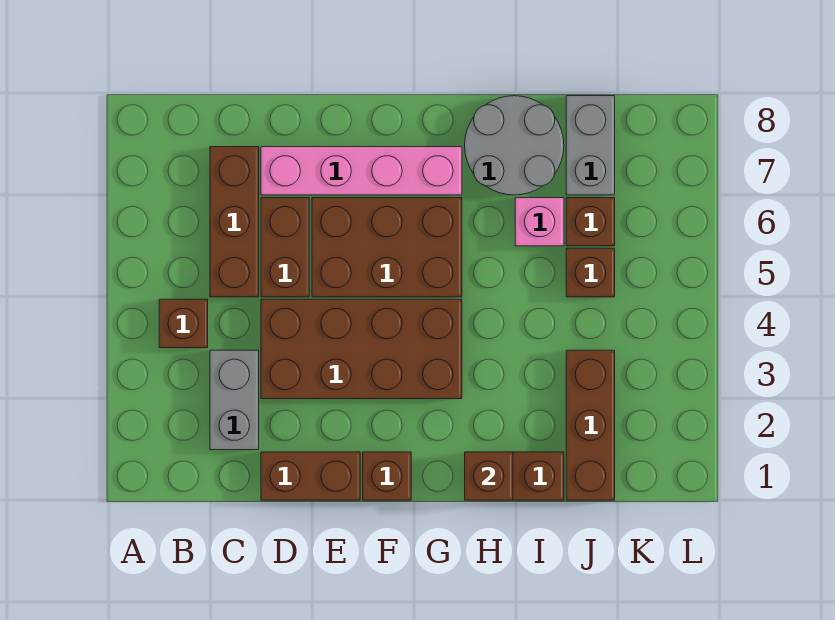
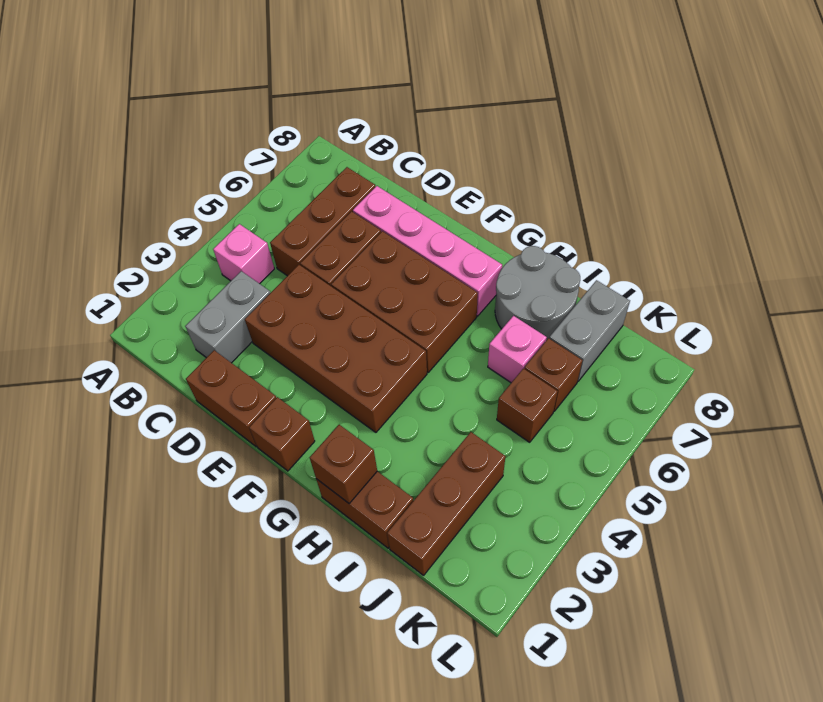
brown brick B4 level 1 -> pink brick B4 level 1

